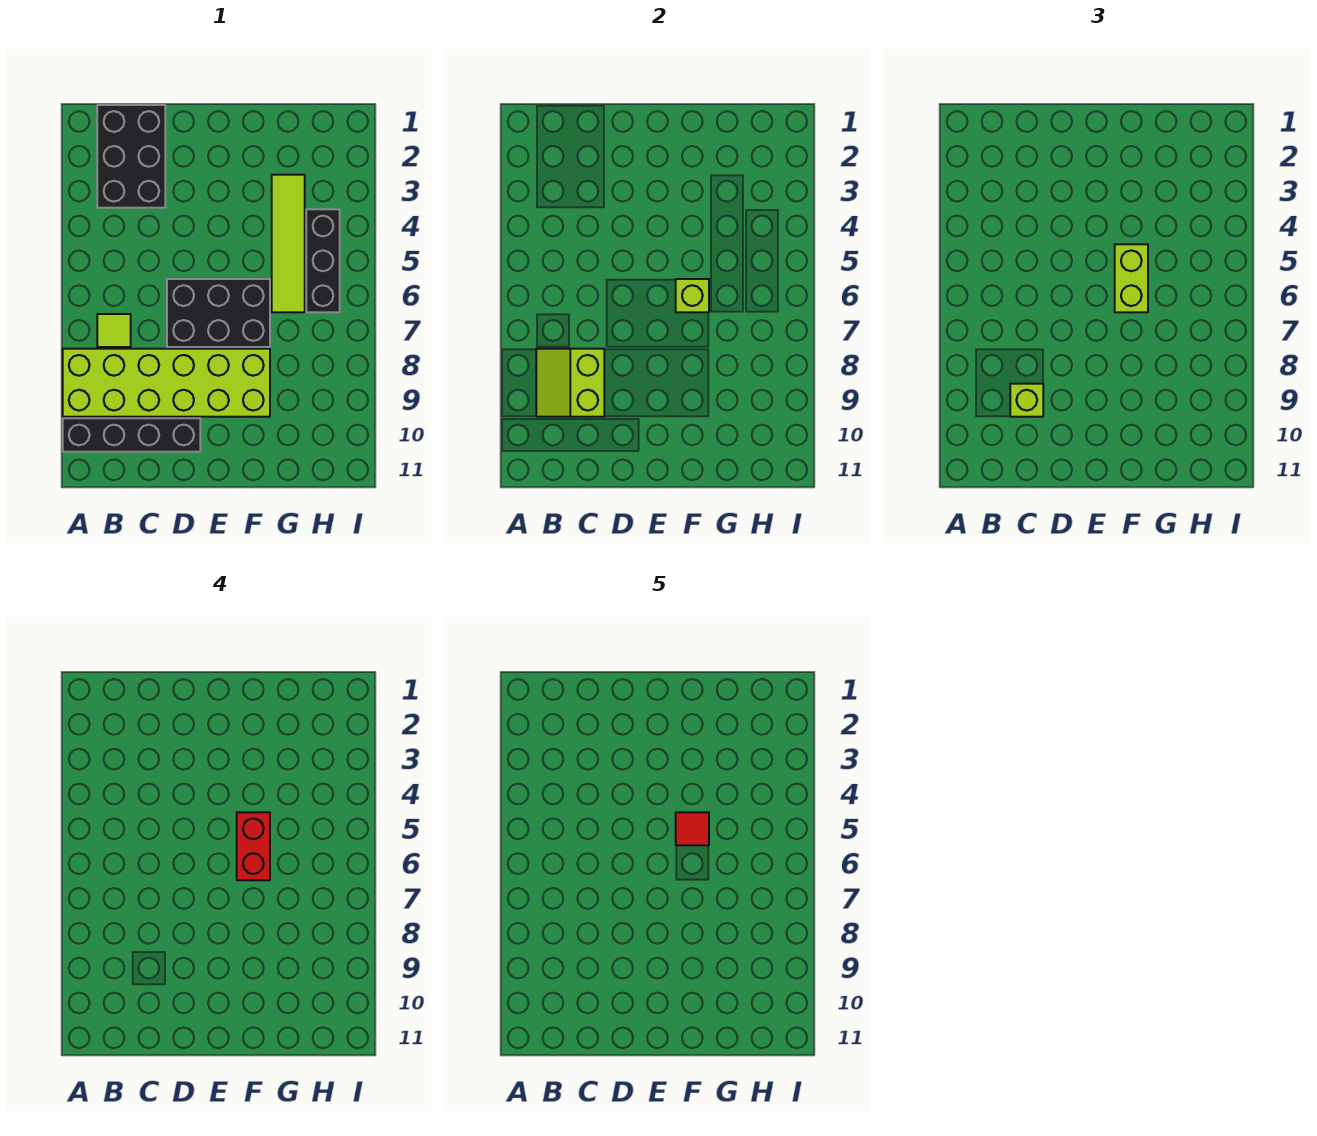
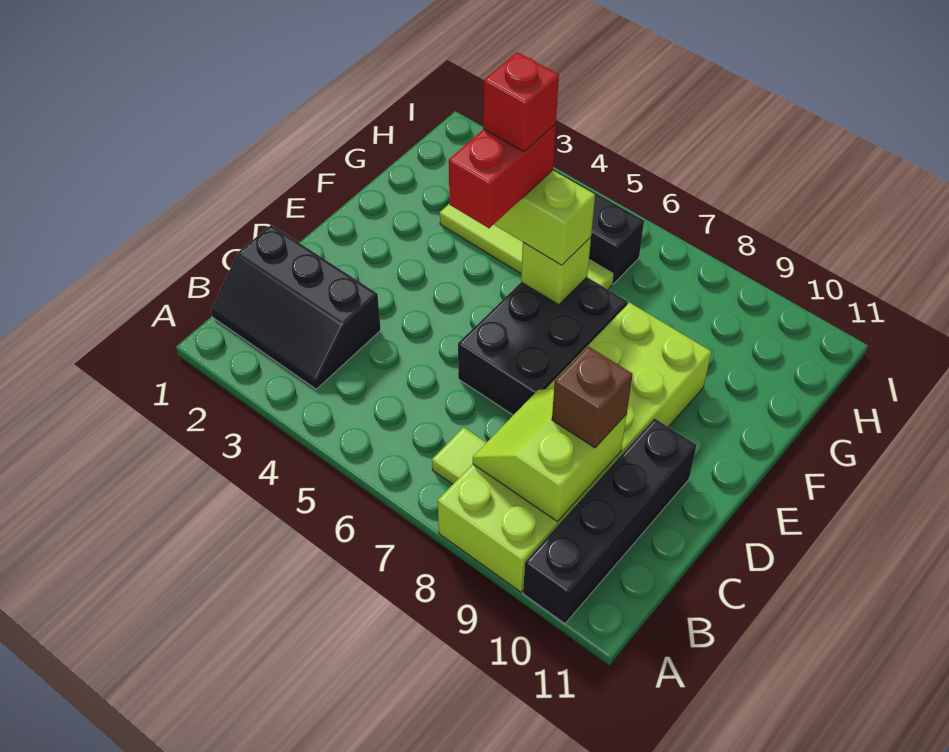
black brick B1:C3 level 1 -> black slope B1:C3 level 1 top C
lime slope B8:C9 level 2 top C -> lime slope B8:C9 level 2 top 9
lime brick C9 level 3 -> brown brick C9 level 3
red brick F5:F6 level 4 -> red brick E5:F5 level 4
red tile F5 level 5 -> red brick F5 level 5

